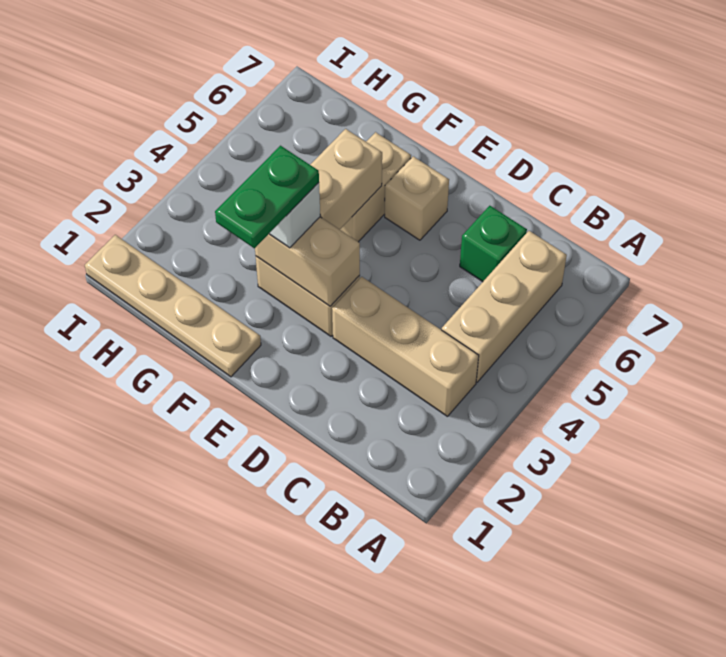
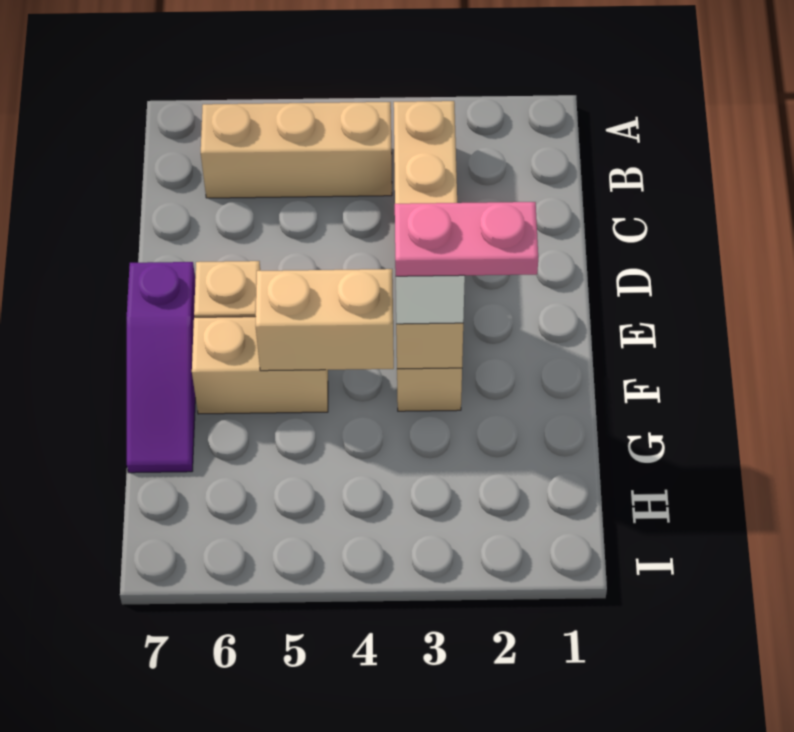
green brick C6 level 1 -> none
none -> purple slope E7:G7 level 1 top E
tan plate F1:I1 level 1 -> none
green plate F2:F3 level 4 -> pink plate F2:F3 level 4

